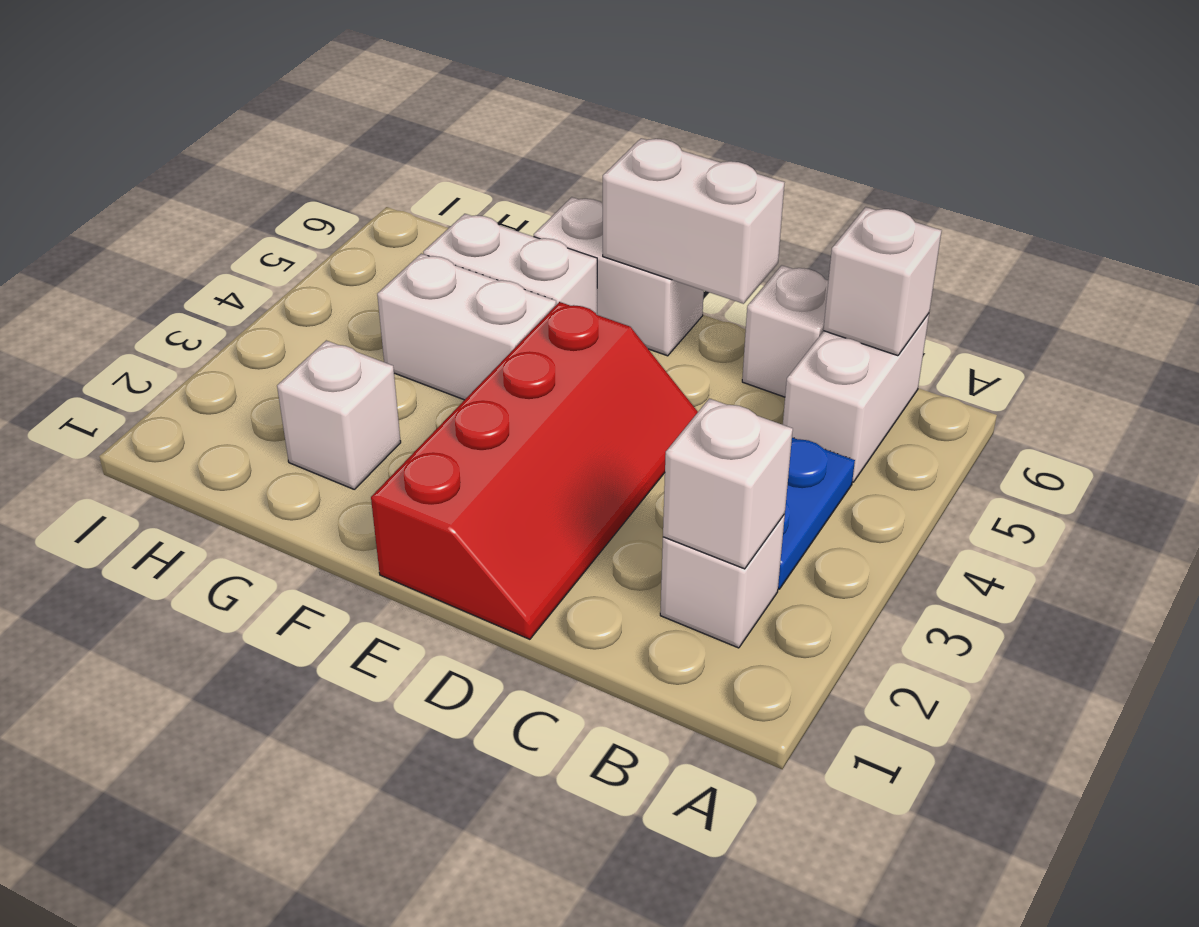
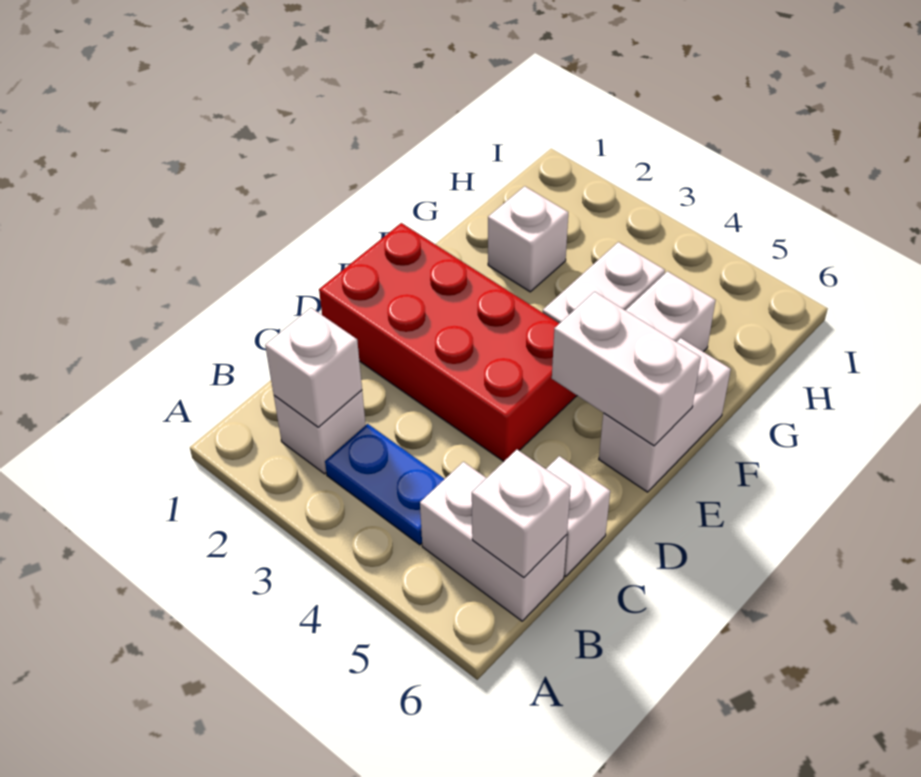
red slope D1:E4 level 1 top E -> red brick D1:E4 level 1
white brick D6:E6 level 2 -> white brick E5:E6 level 2

